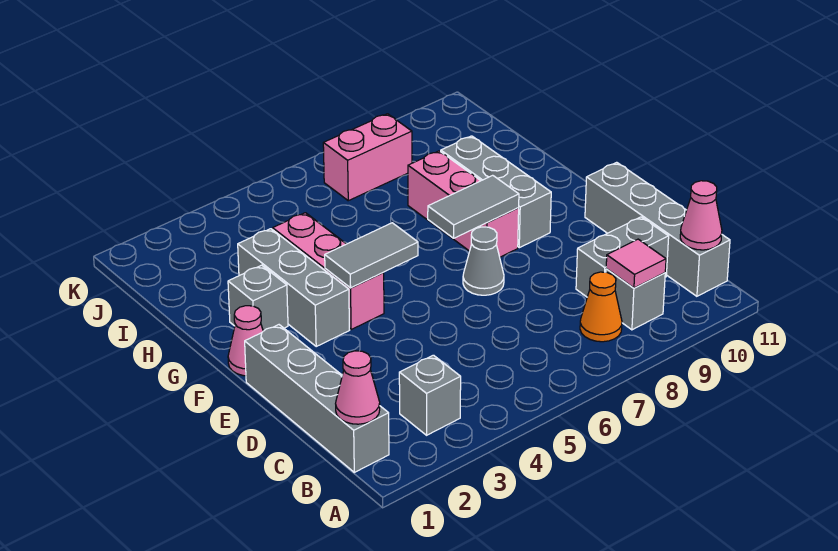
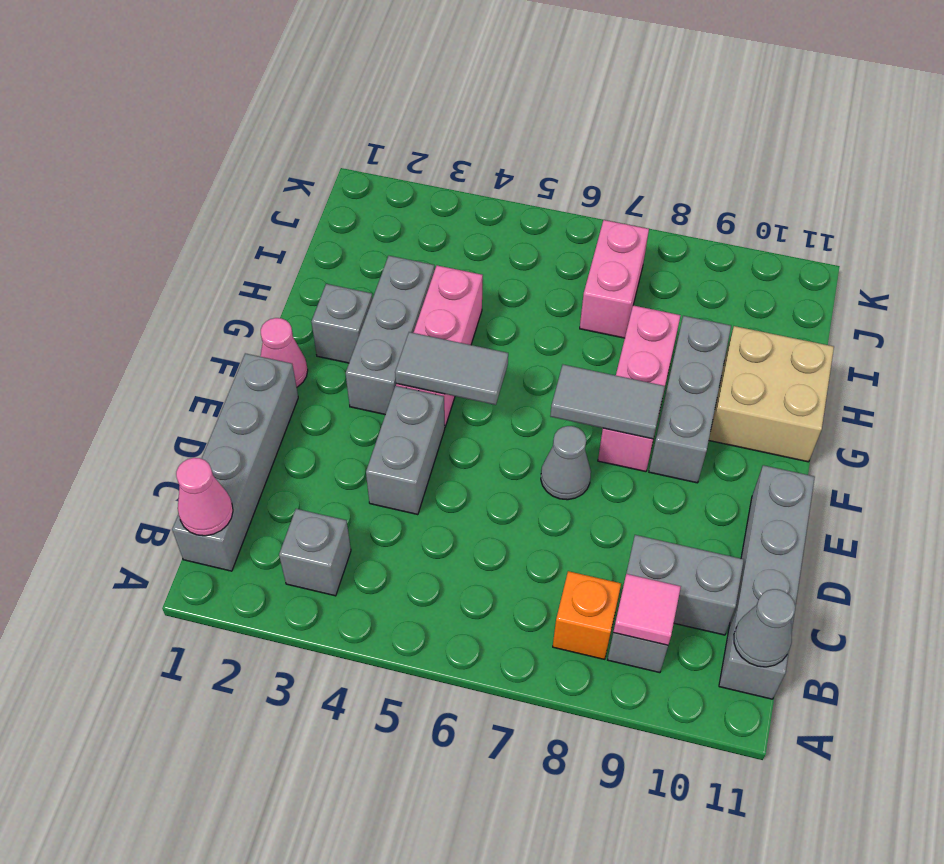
orange cone B8 level 1 -> orange brick B8 level 1
pink cone B11 level 2 -> grey cone B11 level 2
none -> grey brick D4:E4 level 1
none -> tan brick G10:H11 level 1
pink brick J7:J8 level 1 -> pink brick I7:J7 level 1

